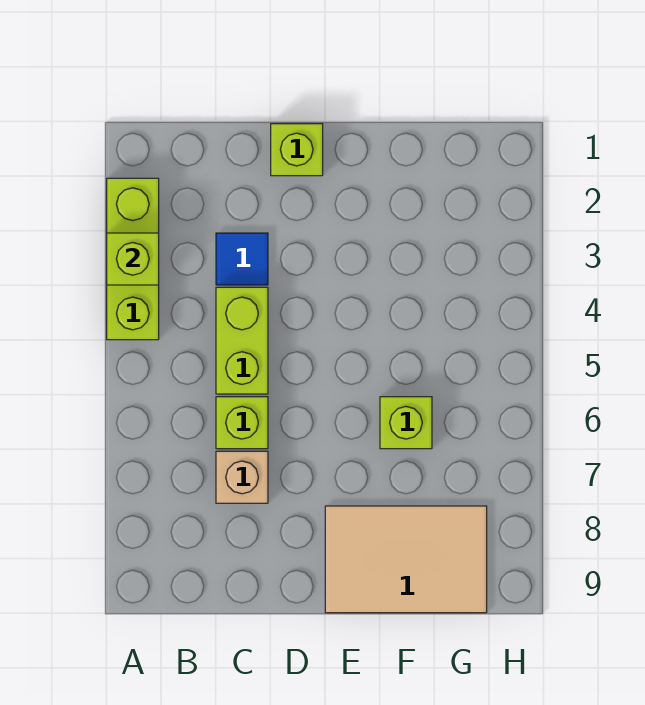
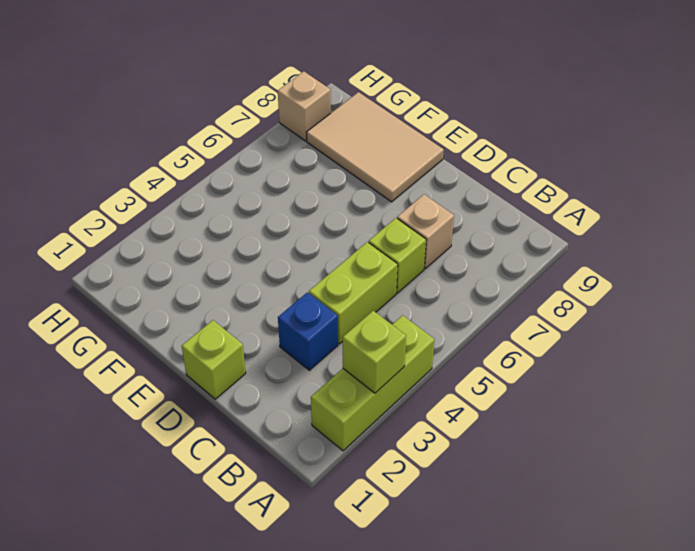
blue tile C3 level 1 -> blue brick C3 level 1
lime brick F6 level 1 -> none
none -> tan brick H8 level 1

